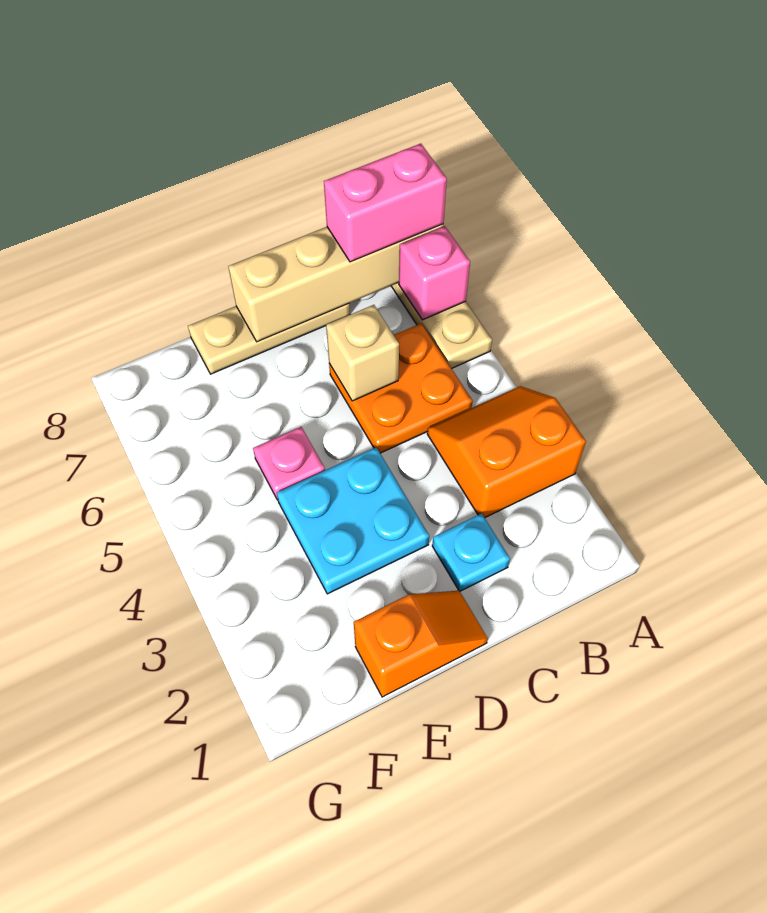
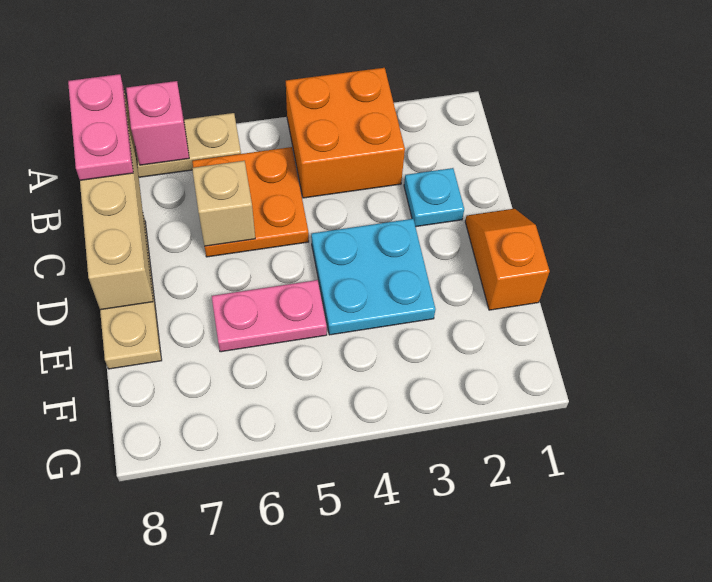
orange slope A3:B4 level 1 top 3 -> orange brick A3:B4 level 1
pink brick A8:B8 level 3 -> pink plate A8:B8 level 3
pink plate E5 level 1 -> pink plate E5:E6 level 1

